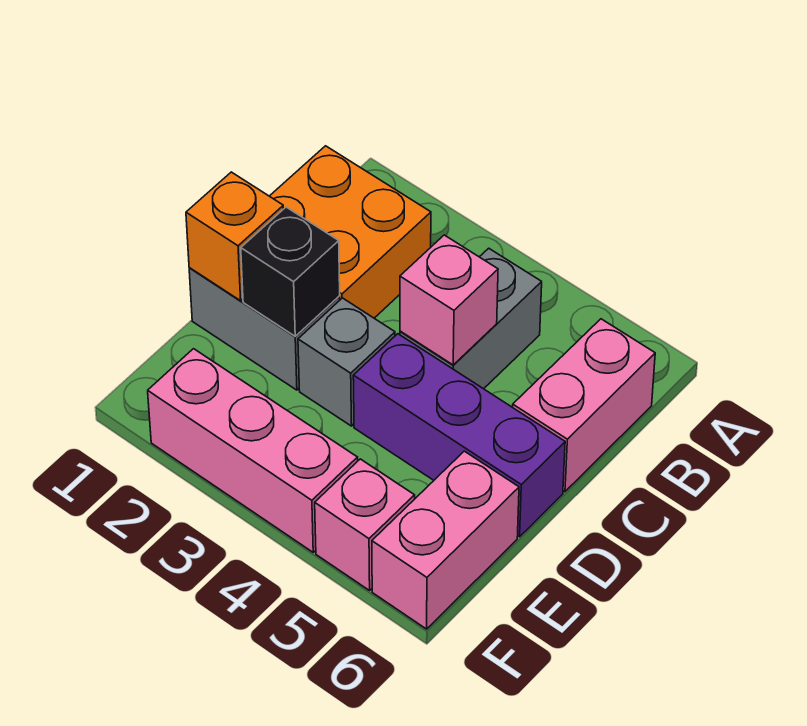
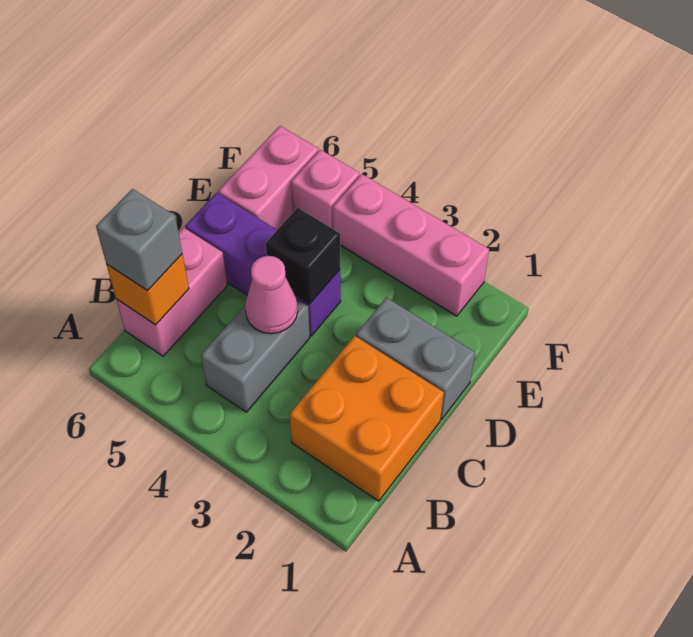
pink brick C4 level 2 -> pink cone C4 level 2
orange brick D1 level 2 -> orange brick B6 level 2
black brick D2 level 2 -> black brick D4 level 2
grey brick D3 level 1 -> grey brick B6 level 3

